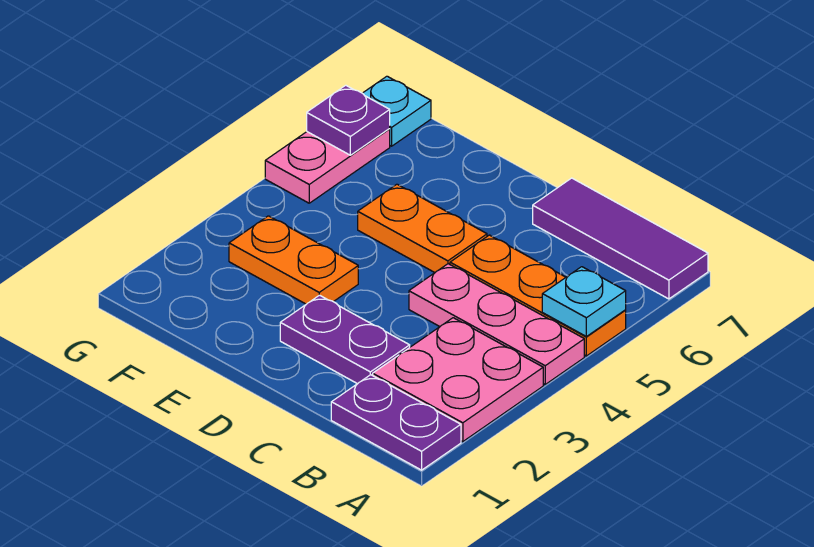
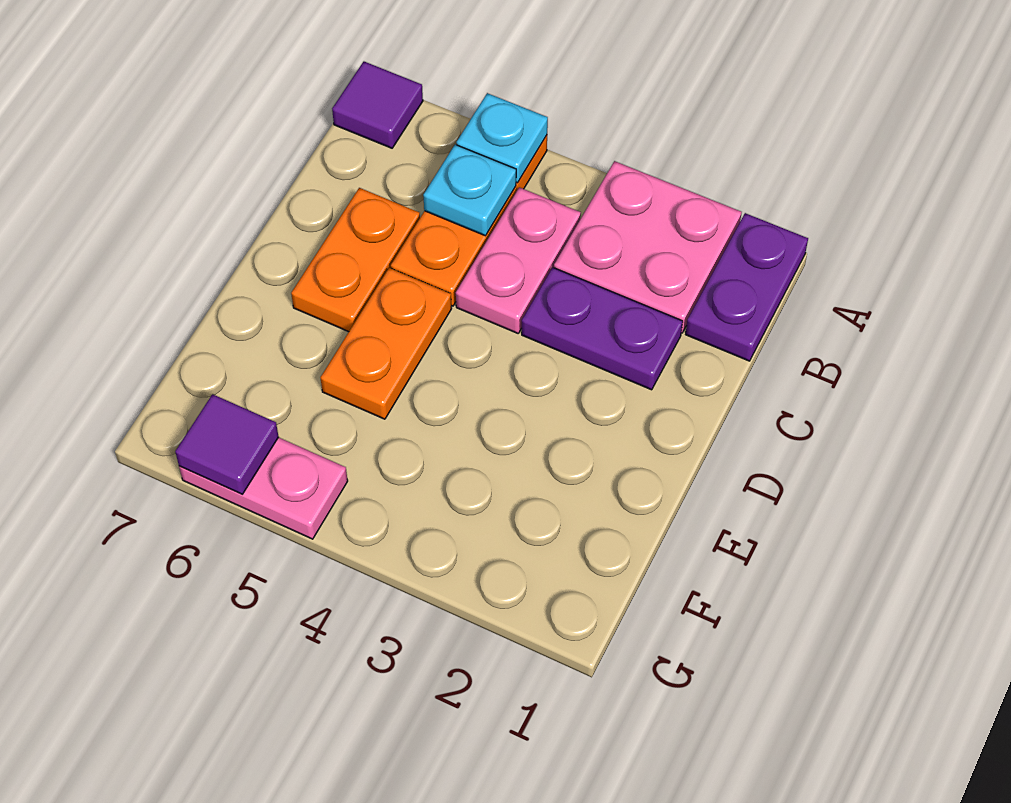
pink plate A4:C4 level 1 -> pink plate B4:C4 level 1
purple tile A7:C7 level 1 -> purple tile A7 level 1
purple plate C2:D2 level 1 -> purple plate C2:C3 level 1
orange plate E3:F3 level 1 -> orange plate C6:D6 level 1
purple plate G6 level 2 -> purple tile G6 level 2
cyan plate G7 level 1 -> cyan plate B5 level 2

